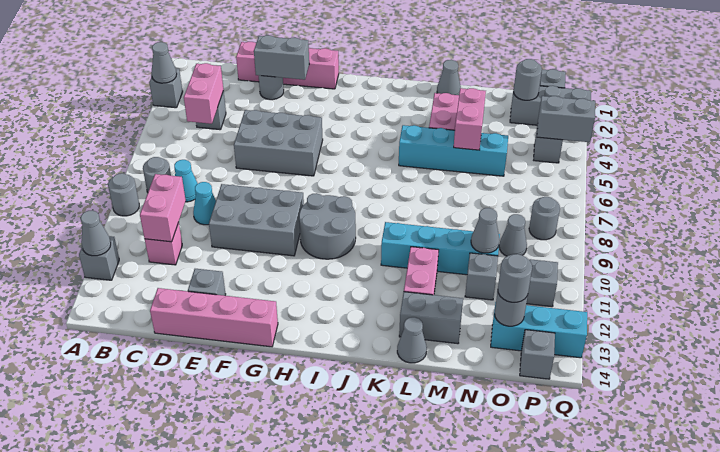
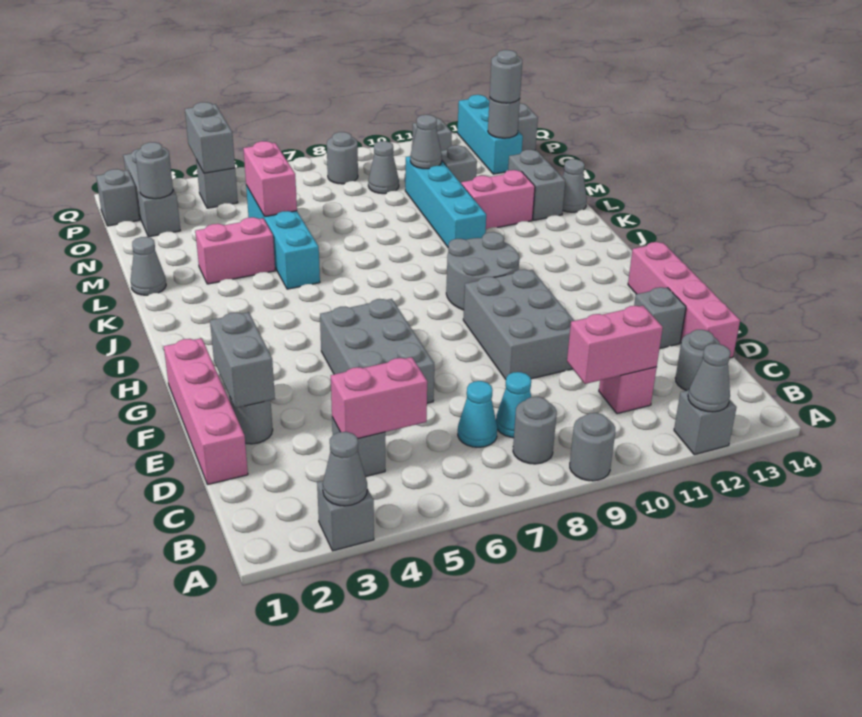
none -> grey round brick C13 level 1
cyan cone D9 level 1 -> cyan cone C7 level 1
pink brick M4:M5 level 2 -> pink brick M5:N5 level 2

